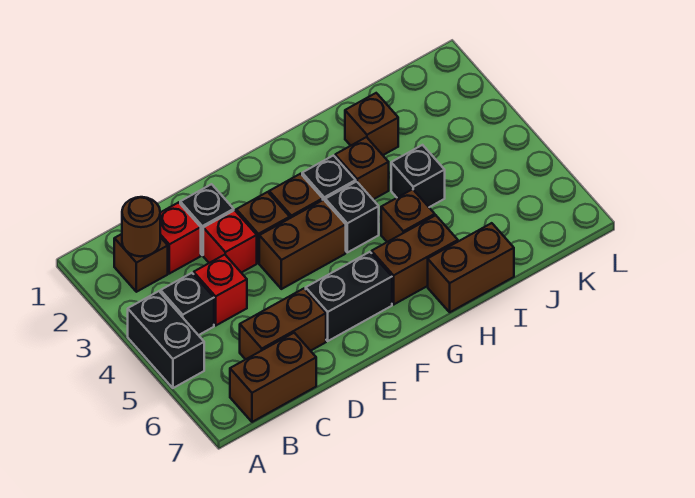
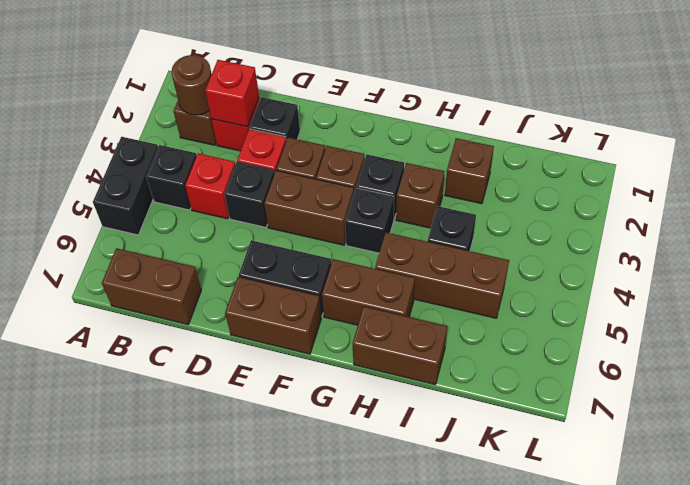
none -> red brick C2 level 2
brown brick C6:D6 level 1 -> brown brick E7:F7 level 1
none -> black brick D4 level 1
brown brick H5 level 1 -> brown brick H5:J5 level 1

